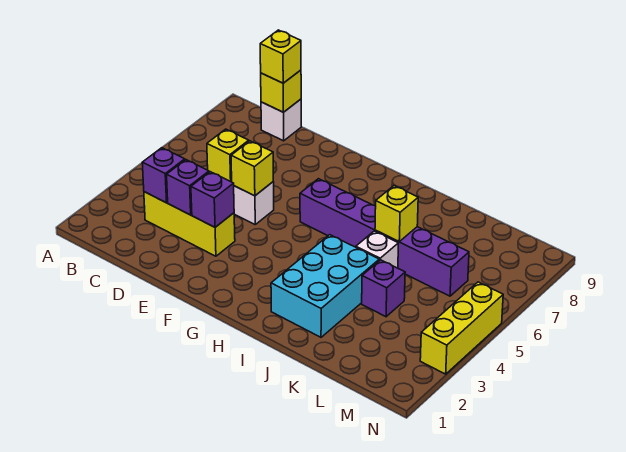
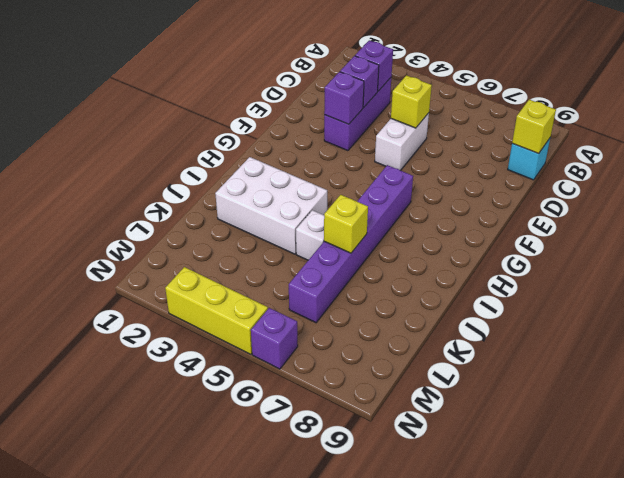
yellow brick C3:E3 level 1 -> purple brick C3:E3 level 1
white brick C9 level 1 -> cyan brick C9 level 1
yellow brick C9 level 3 -> none
yellow brick E5 level 2 -> none
cyan brick I2:J4 level 1 -> white brick I2:J4 level 1
purple brick K4 level 1 -> purple brick N6 level 1

